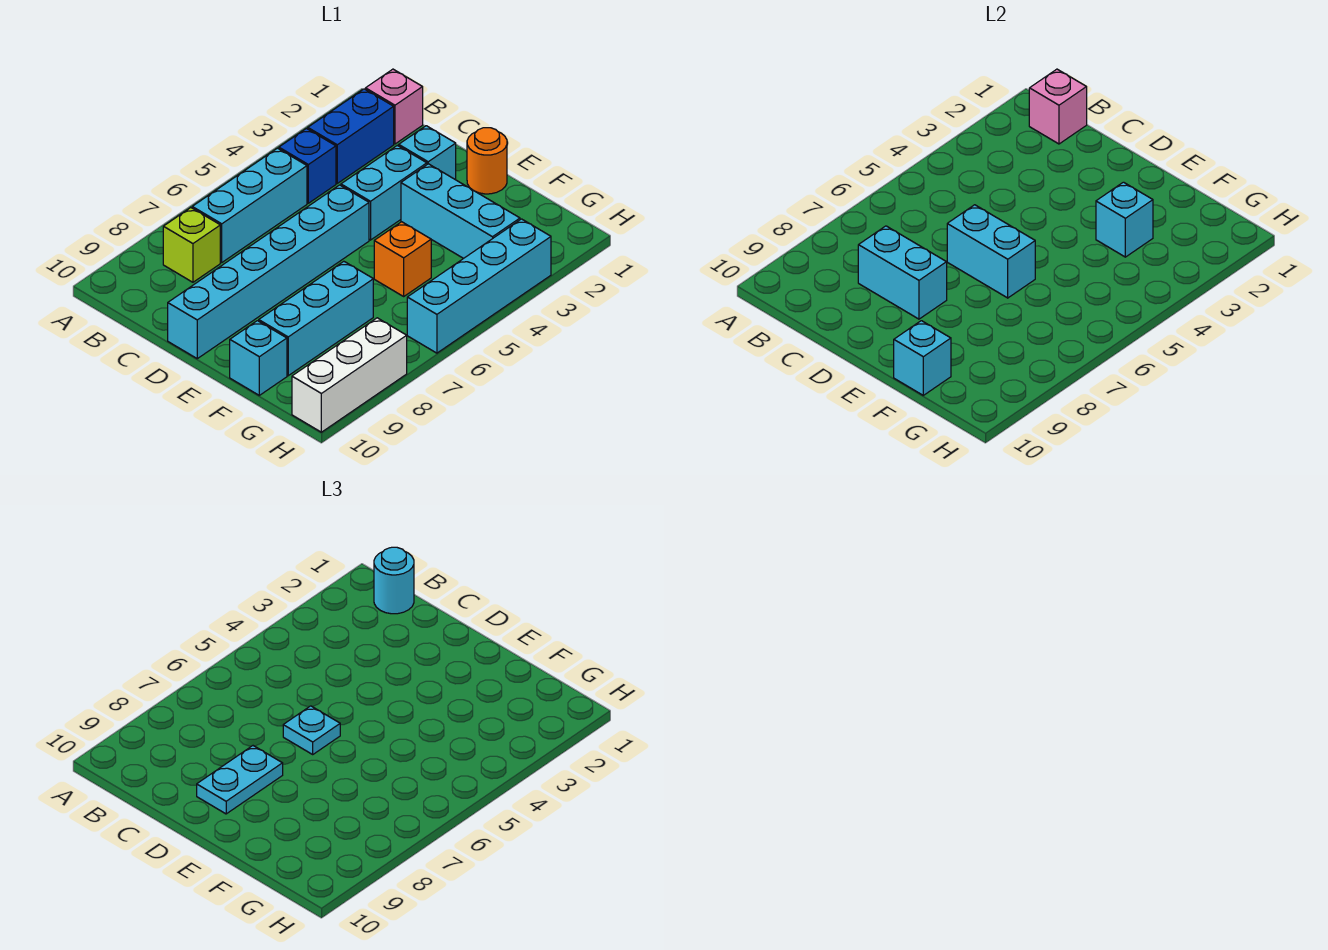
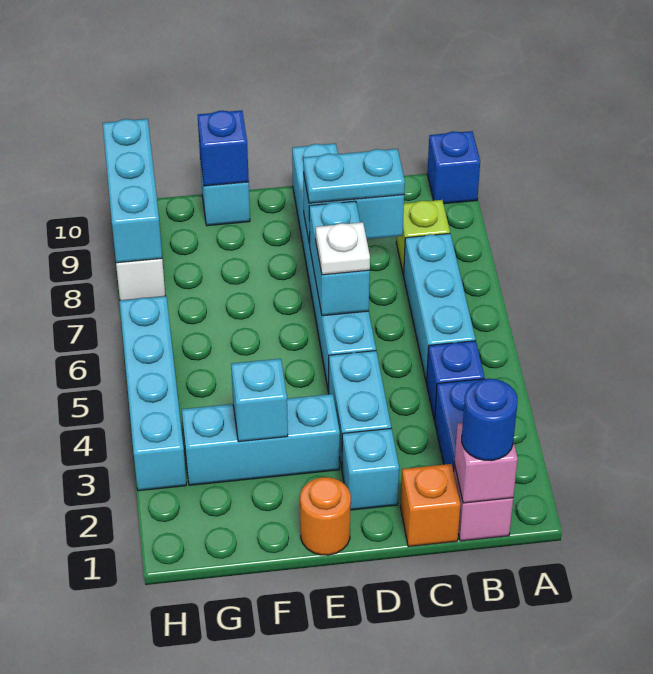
none -> blue brick A10 level 1
cyan round brick B1 level 3 -> blue round brick B1 level 3
cyan brick D6:E6 level 2 -> cyan brick D6:D7 level 2
cyan plate D6 level 3 -> white plate D6 level 3
cyan plate D8:D9 level 3 -> cyan plate C8:D8 level 3
orange brick F5 level 1 -> orange brick C1 level 1
cyan brick F7:F9 level 1 -> cyan brick H8:H10 level 2
cyan brick F10 level 2 -> blue brick F10 level 2

